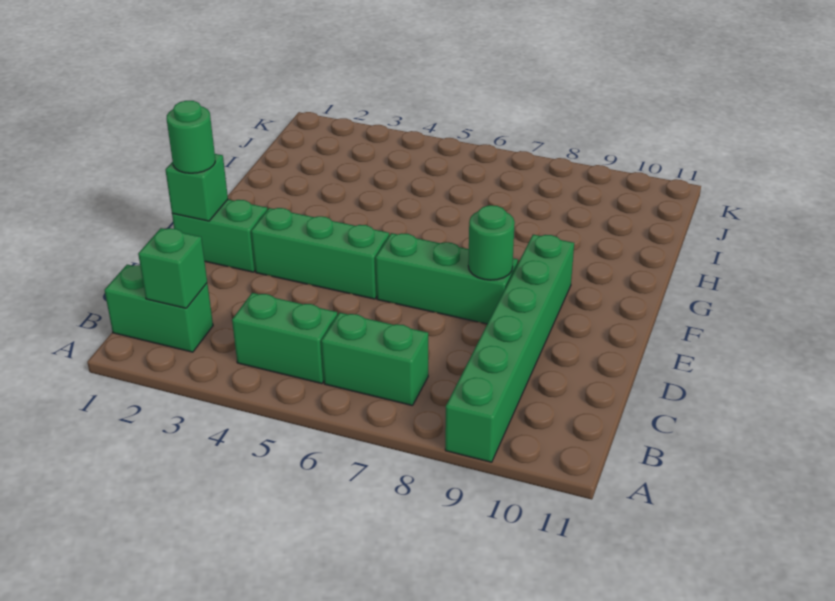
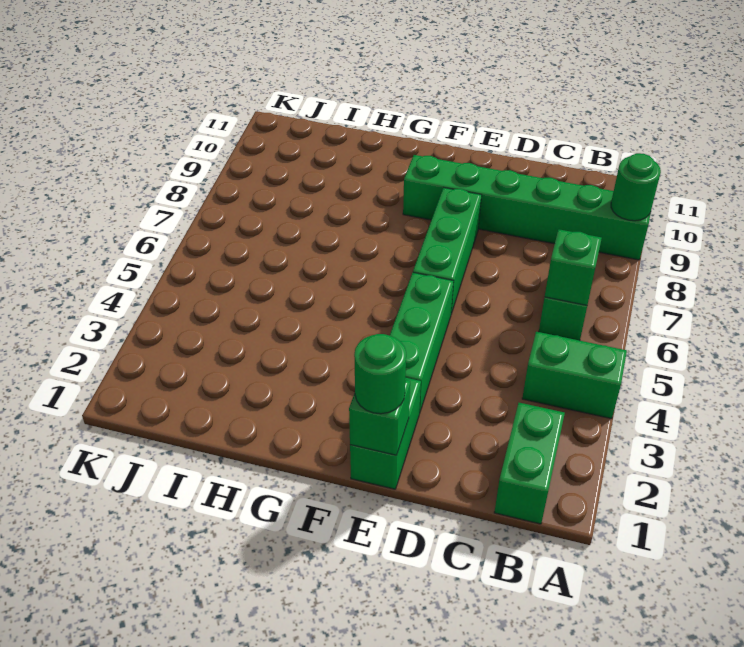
green brick B2 level 2 -> green brick B6 level 2
green brick B4:B5 level 1 -> green brick A4:B4 level 1
green round brick E8 level 2 -> green round brick A9 level 2

